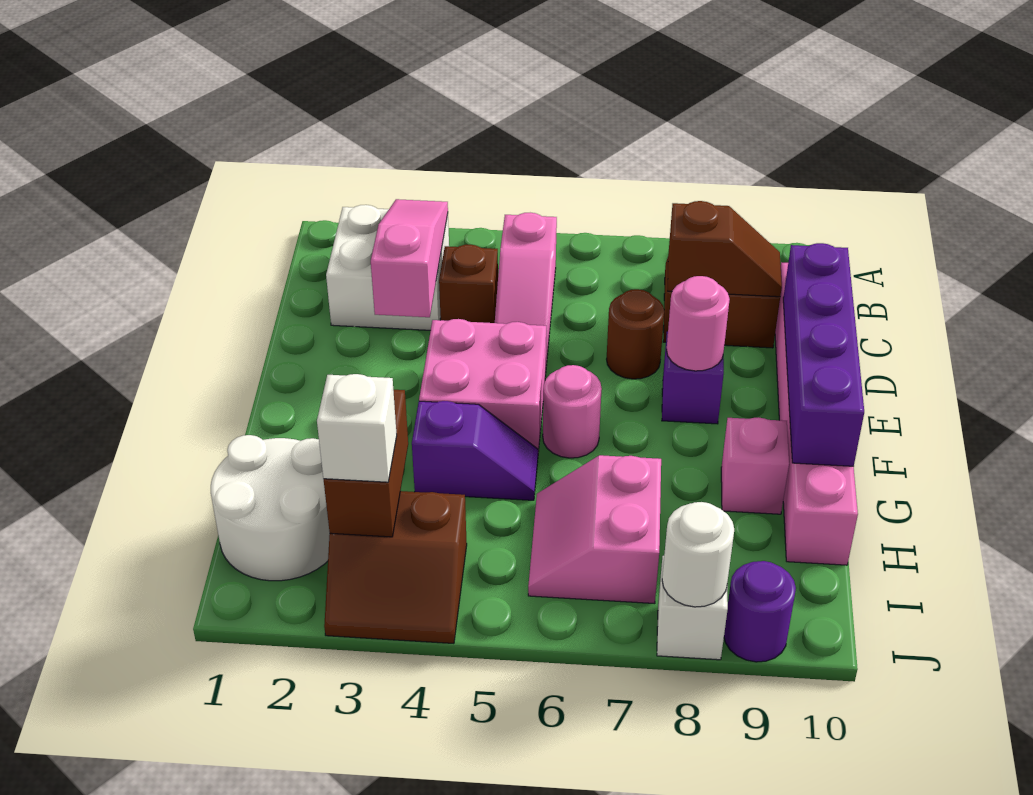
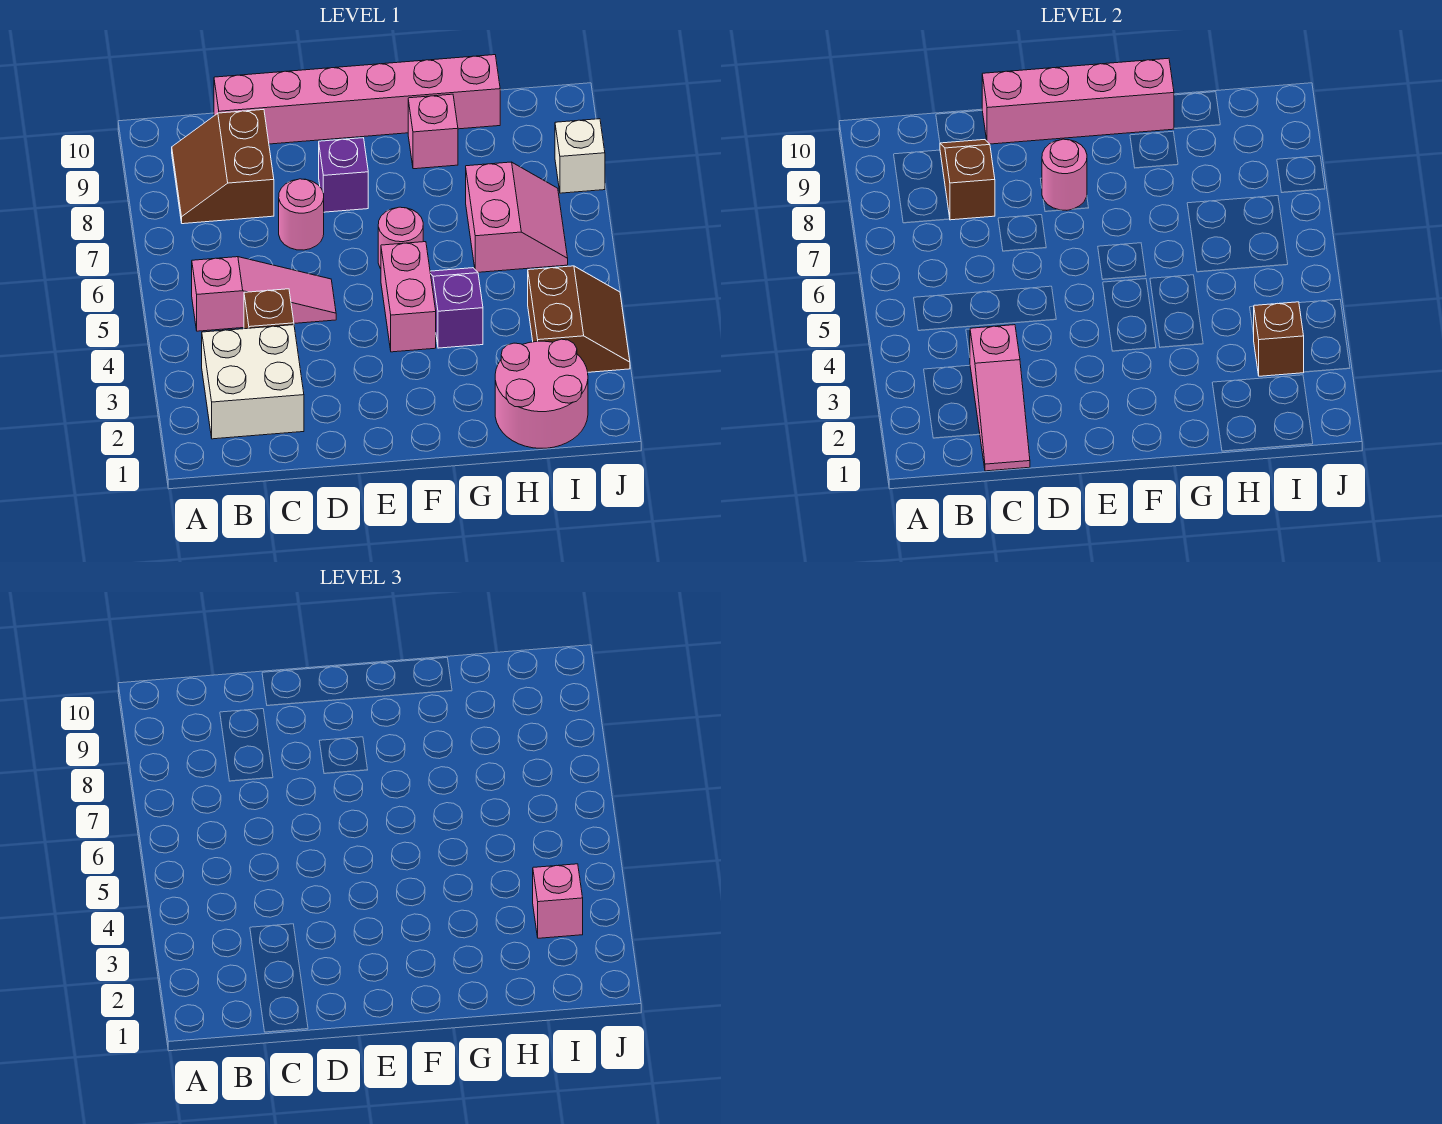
pink slope B3:D3 level 2 top D -> pink slope C1:C3 level 2 top 3
brown round brick D7 level 1 -> pink round brick D7 level 1
purple brick D10:G10 level 2 -> pink brick D10:G10 level 2
pink brick E4:F5 level 1 -> pink brick F4:F5 level 1
white round brick H1:I2 level 1 -> pink round brick H1:I2 level 1
brown brick H3:I3 level 2 -> brown brick I3 level 2
pink slope H6:I7 level 1 top 7 -> pink slope H6:I7 level 1 top H
white brick I3 level 3 -> pink brick I3 level 3
white round brick J8 level 2 -> none
purple round brick J9 level 1 -> none

